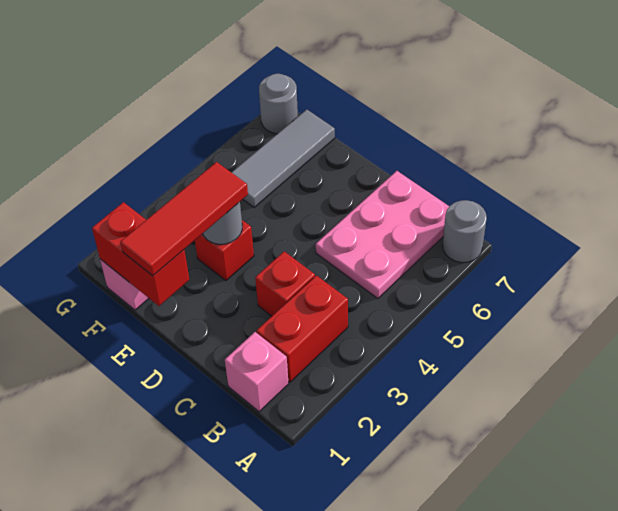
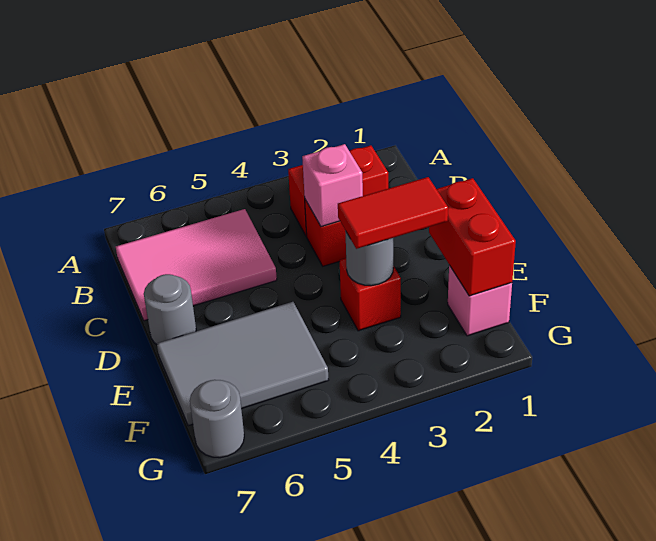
grey round brick A7 level 1 -> grey round brick D7 level 1
pink brick B1 level 1 -> pink brick C3 level 2
pink plate B5:C7 level 1 -> pink tile B5:C7 level 1
red tile E1:E3 level 3 -> red tile E2:E3 level 3
grey tile F5:F7 level 1 -> grey tile E5:F7 level 1

